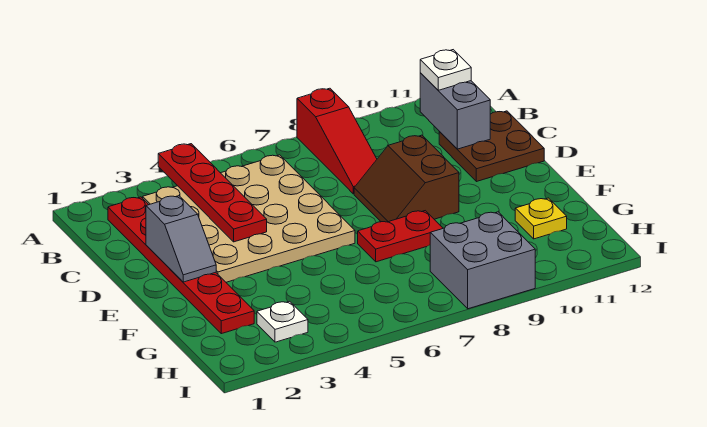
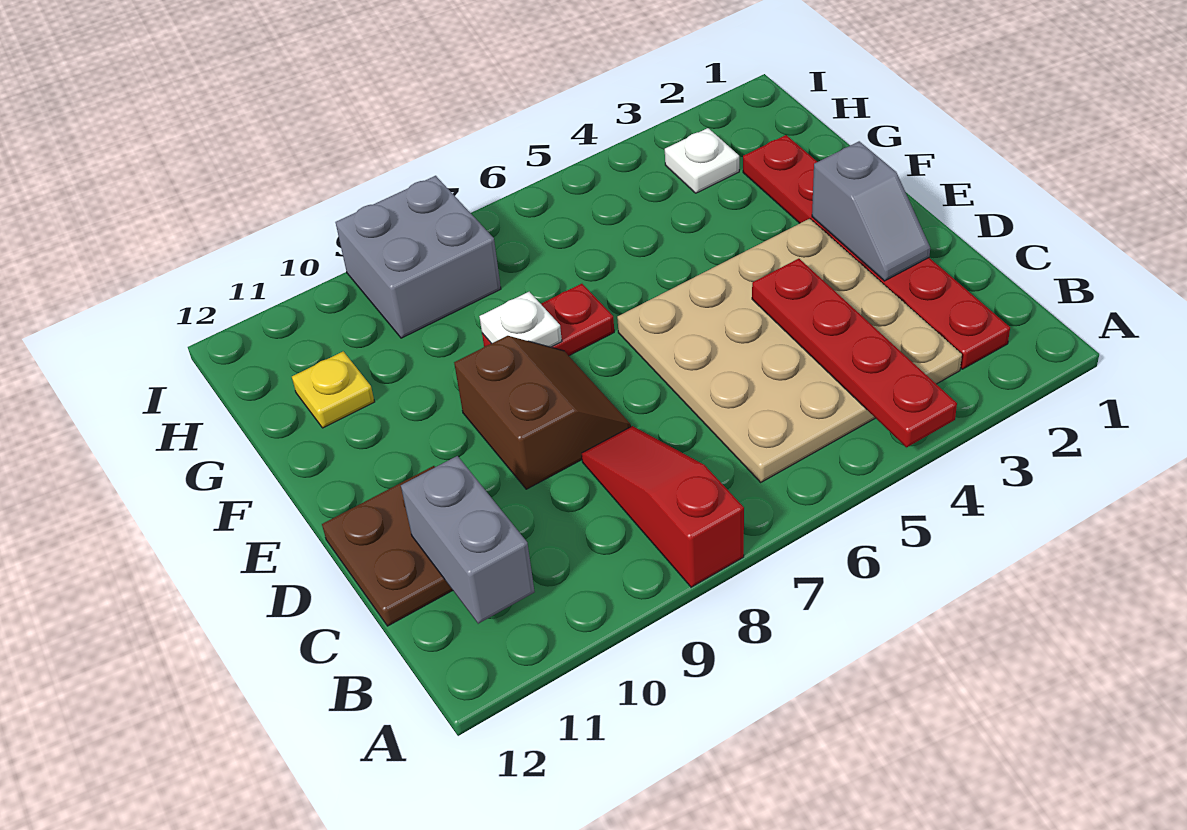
white plate B11 level 3 -> white plate F8 level 2
grey slope D2:E2 level 2 top D -> grey slope D2:E2 level 2 top E

